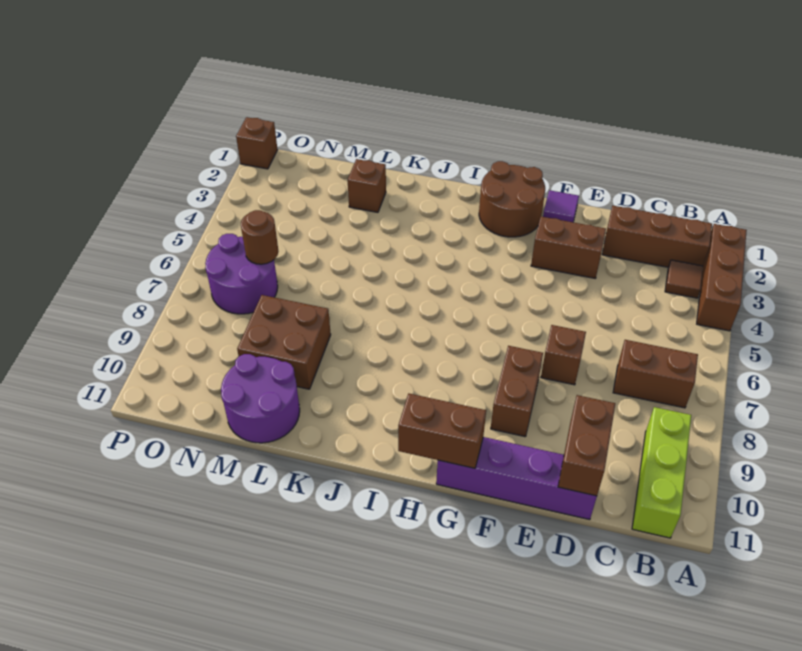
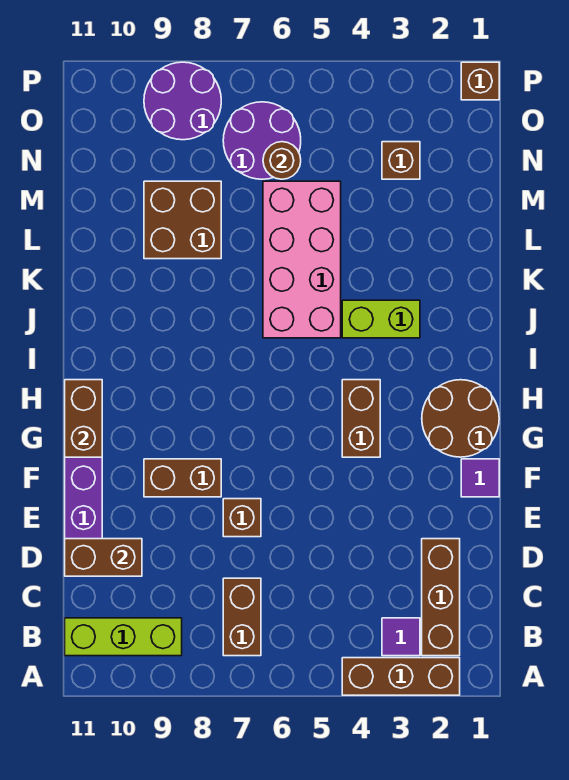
brown tile B3 level 1 -> purple tile B3 level 1
brown brick E3:F3 level 1 -> brown brick G4:H4 level 1
none -> lime brick J3:J4 level 1
none -> pink brick J5:M6 level 1
brown brick L2 level 1 -> brown brick N3 level 1
purple round brick L10:M11 level 1 -> purple round brick O8:P9 level 1

